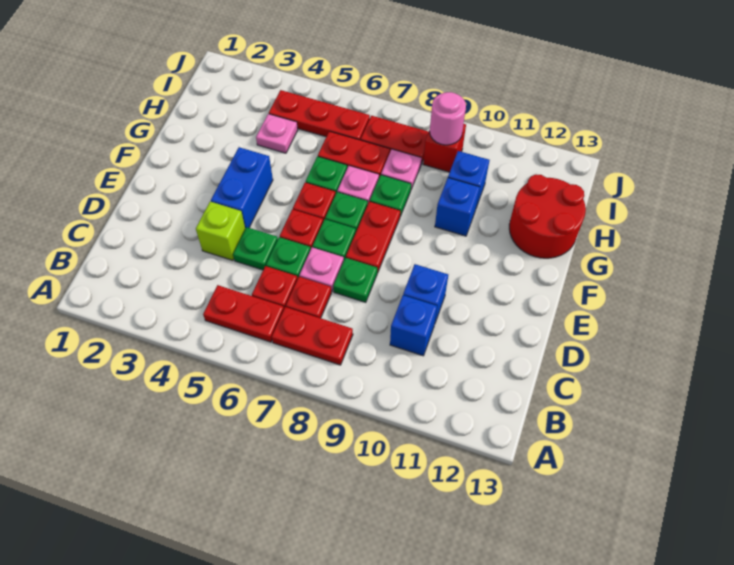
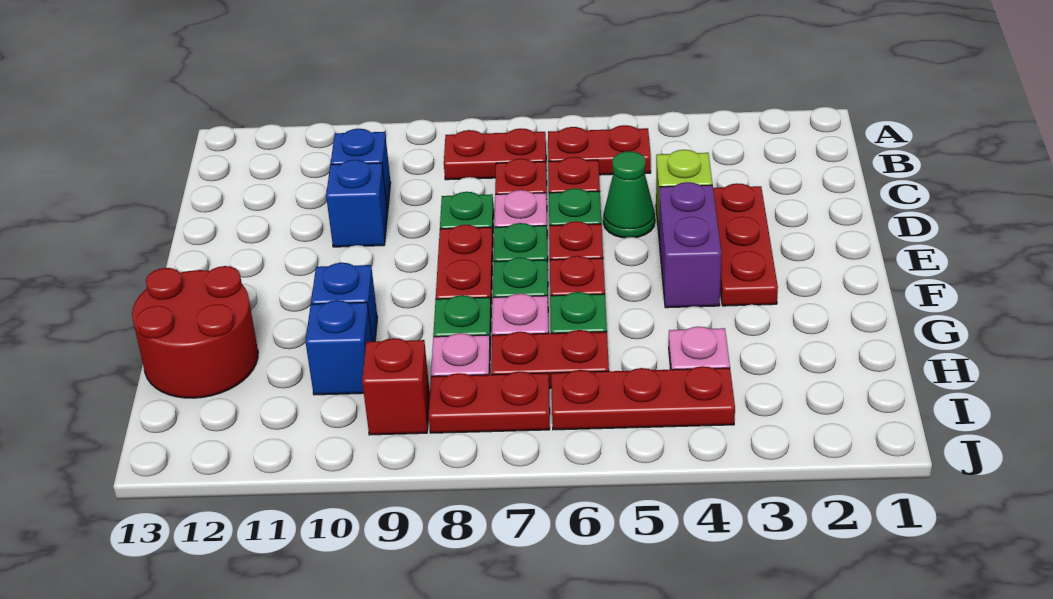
none -> red plate D3:F3 level 1
green plate D5 level 1 -> green cone D5 level 1
blue brick E4:F4 level 1 -> purple brick E4:F4 level 1
pink round brick I9 level 2 -> none

